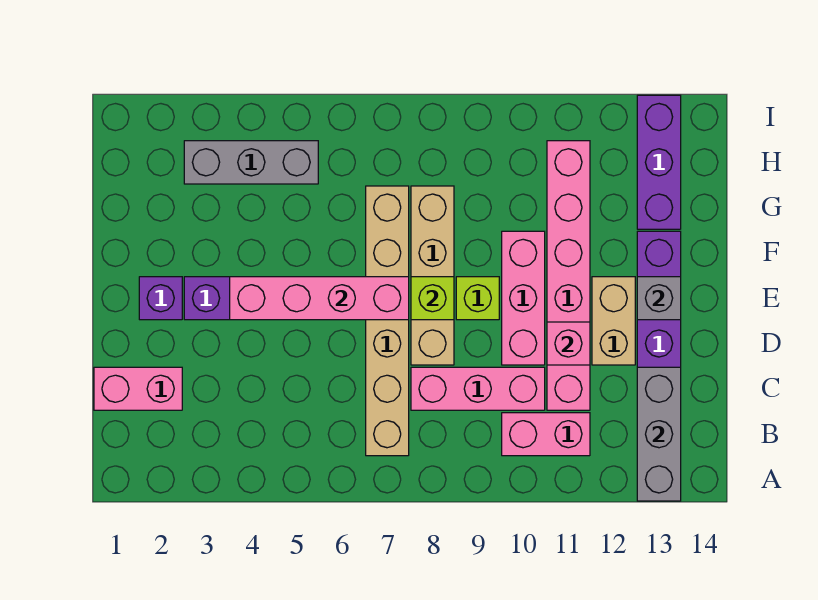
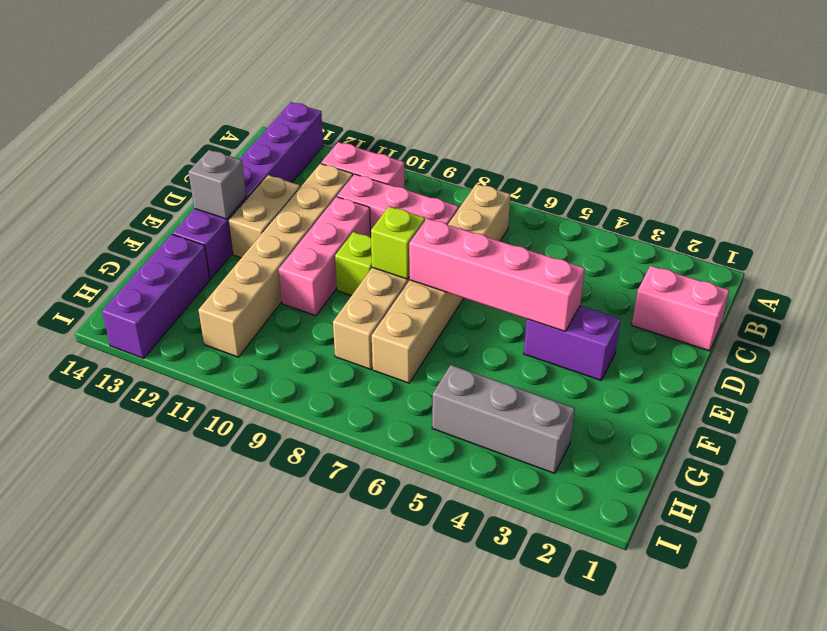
grey brick A13:C13 level 2 -> none
pink brick C11:H11 level 1 -> tan brick C11:H11 level 1
pink brick D11 level 2 -> none
purple brick E2 level 1 -> none

